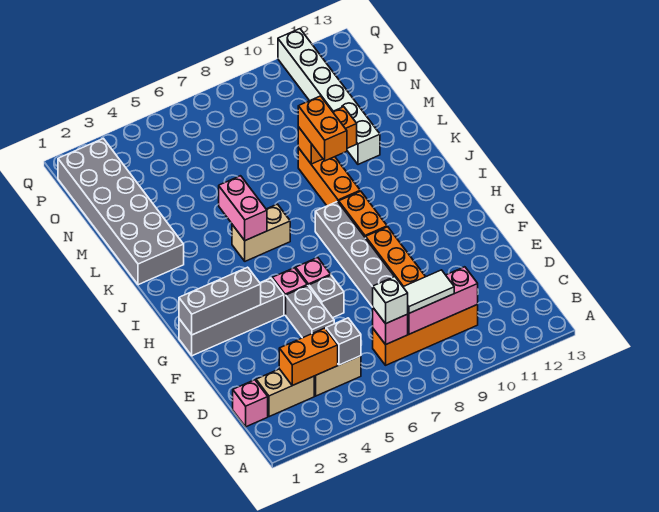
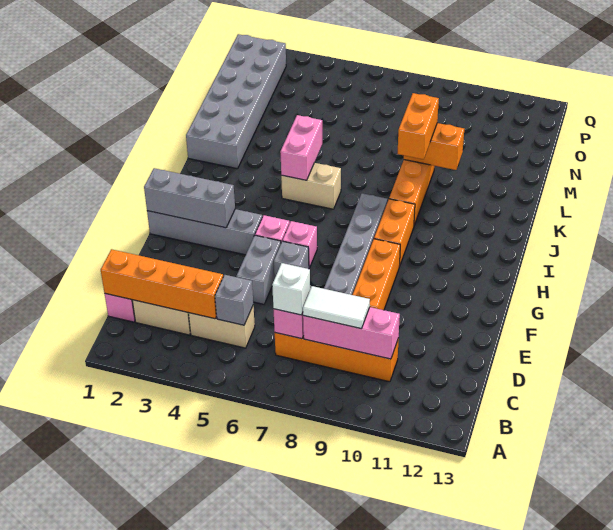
orange brick C3:C4 level 2 -> orange brick C1:C4 level 2
white brick L11:Q11 level 1 -> none

